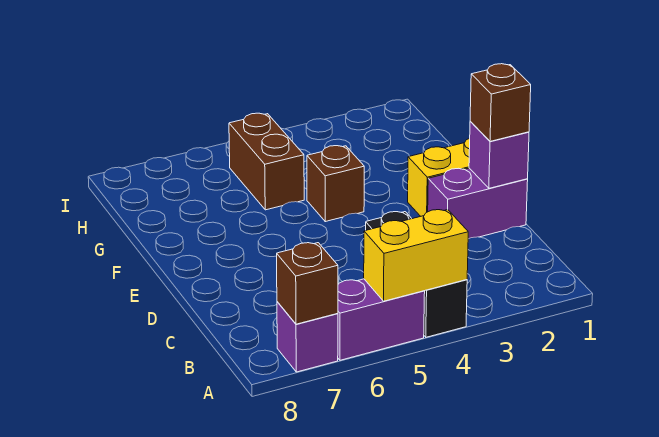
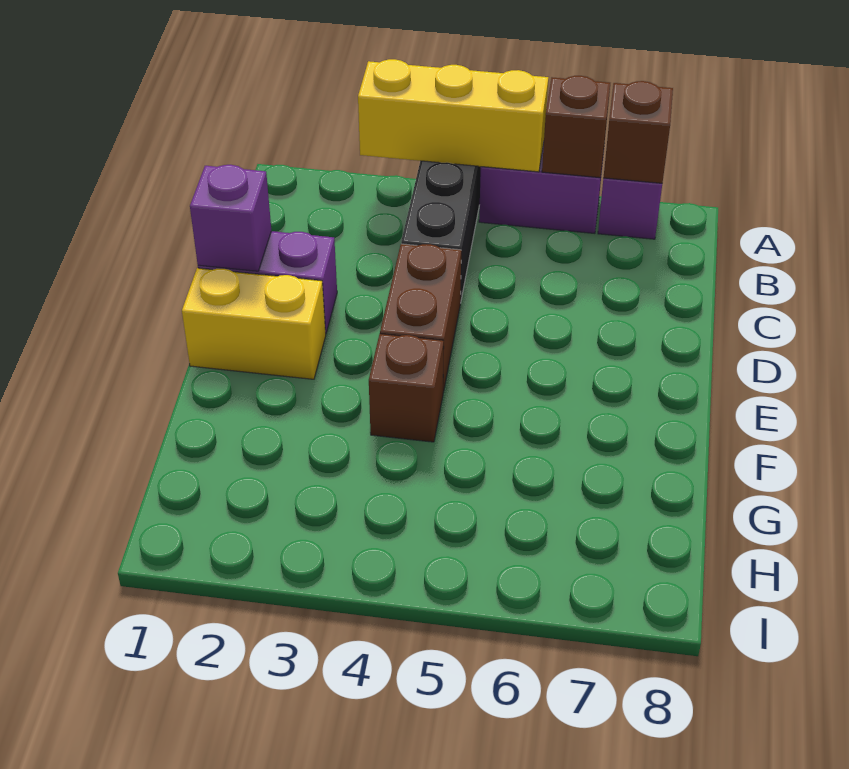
yellow brick A4:A5 level 2 -> yellow brick A3:A5 level 2
brown brick D1 level 3 -> brown brick A6 level 2
brown brick G5:H5 level 1 -> brown brick D4:E4 level 1

